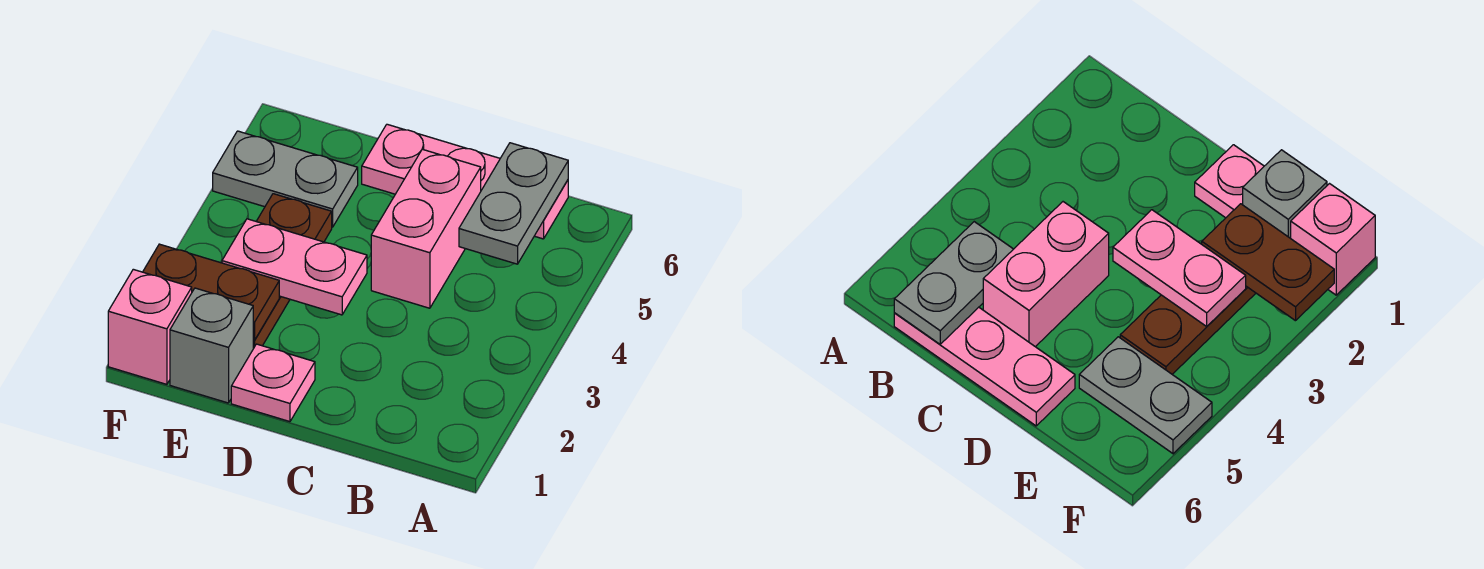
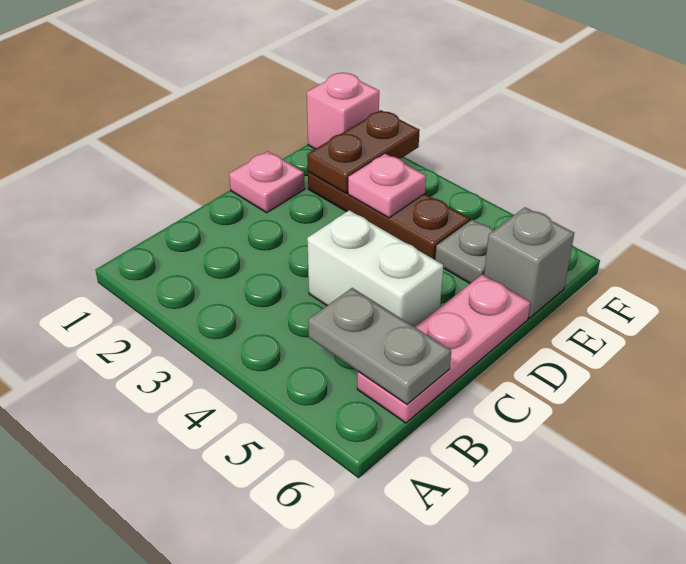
pink brick C4:C5 level 1 -> white brick C4:C5 level 1
pink plate D3:E3 level 2 -> pink plate E3 level 2
grey brick E1 level 1 -> grey brick E6 level 1
grey plate E5:F5 level 1 -> grey plate E5 level 1

